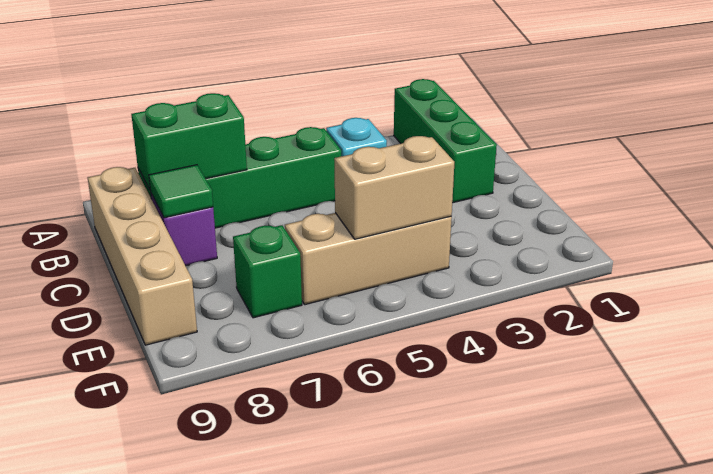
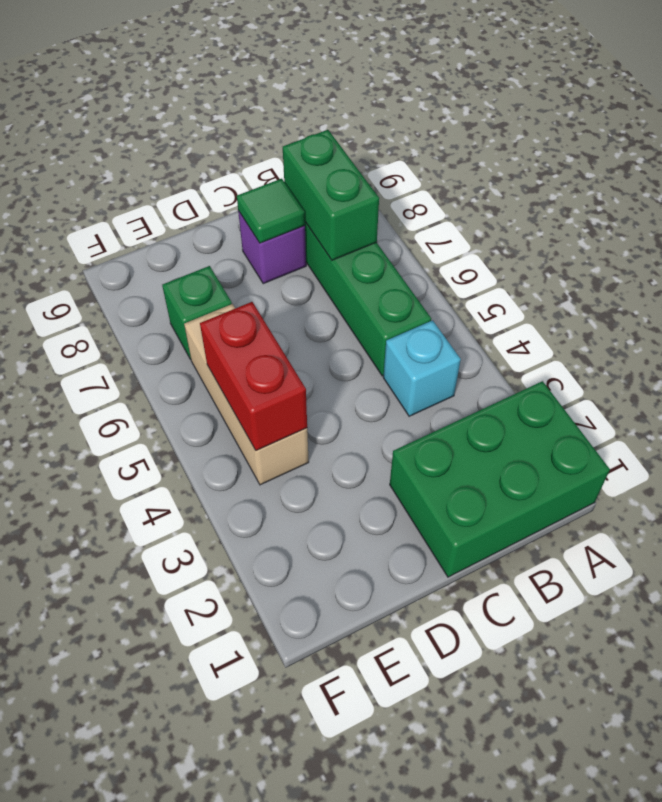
green brick A2:C2 level 1 -> green brick A1:C2 level 1
tan brick B9:E9 level 1 -> none
tan brick E4:E5 level 2 -> red brick E4:E5 level 2

